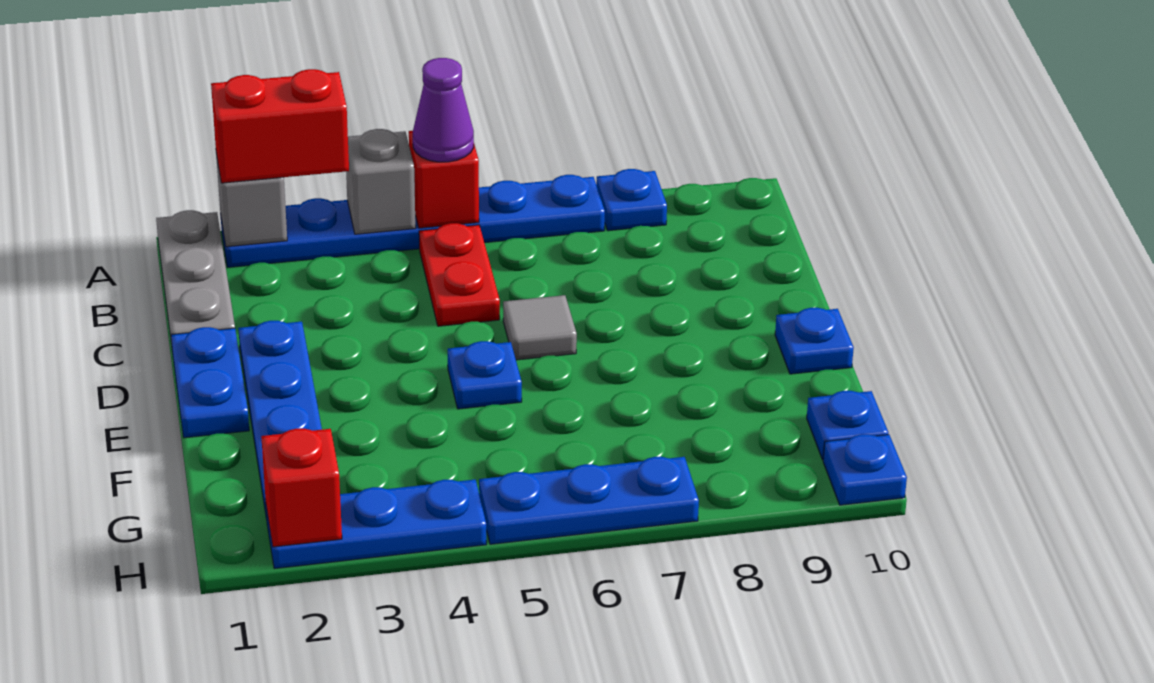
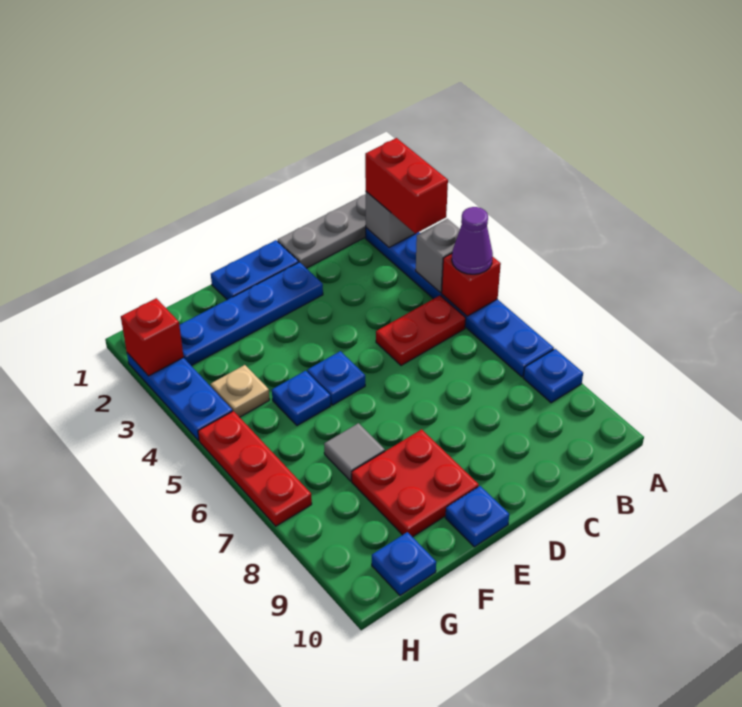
grey tile D6 level 1 -> grey tile F7 level 1
none -> red plate E8:F9 level 1
none -> tan plate G4 level 1
blue plate H5:H7 level 1 -> red plate H5:H7 level 1
blue plate H10 level 1 -> blue plate F5 level 1

